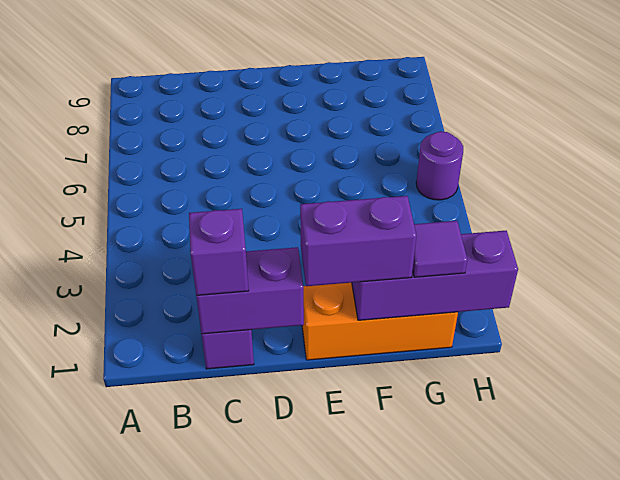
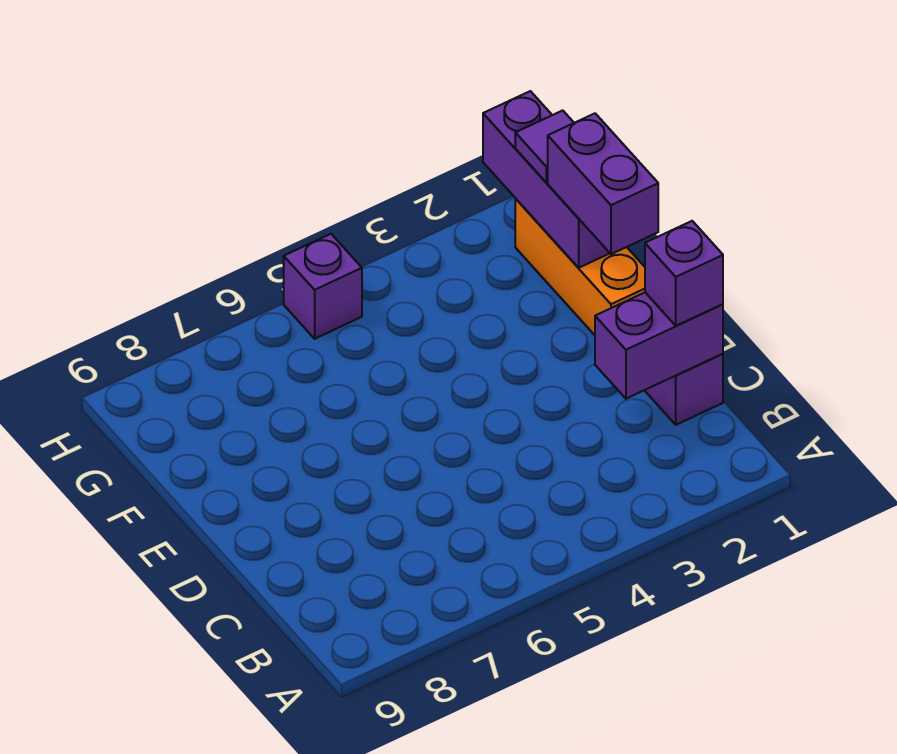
purple brick C1:D1 level 2 -> purple brick C1:C2 level 2
purple round brick H5 level 1 -> purple brick H5 level 1

